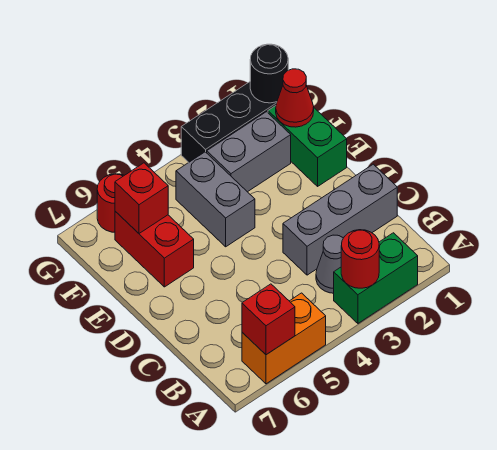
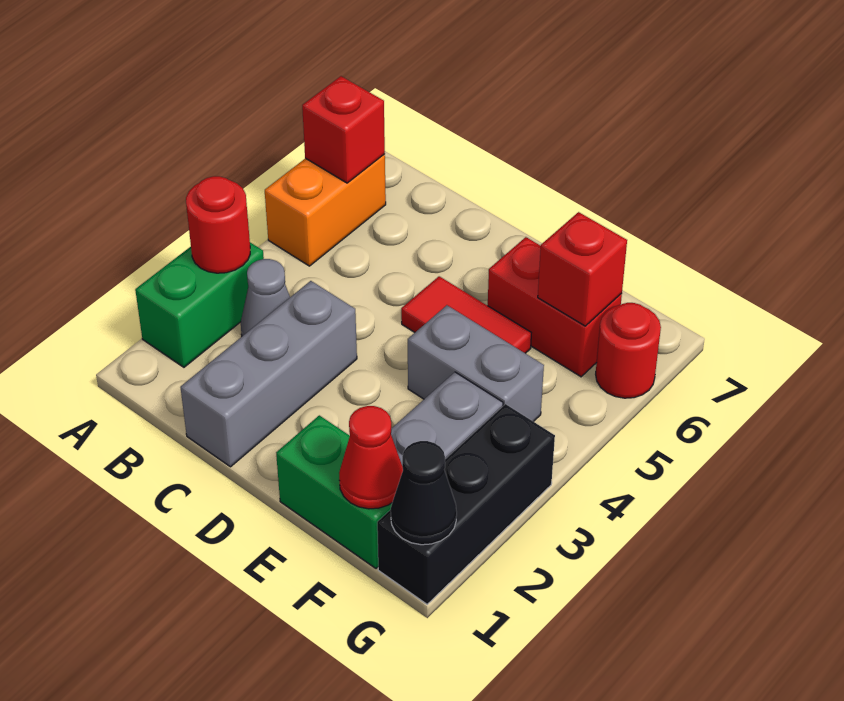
none -> red tile D5:E5 level 1
black round brick G1 level 2 -> black cone G1 level 2

